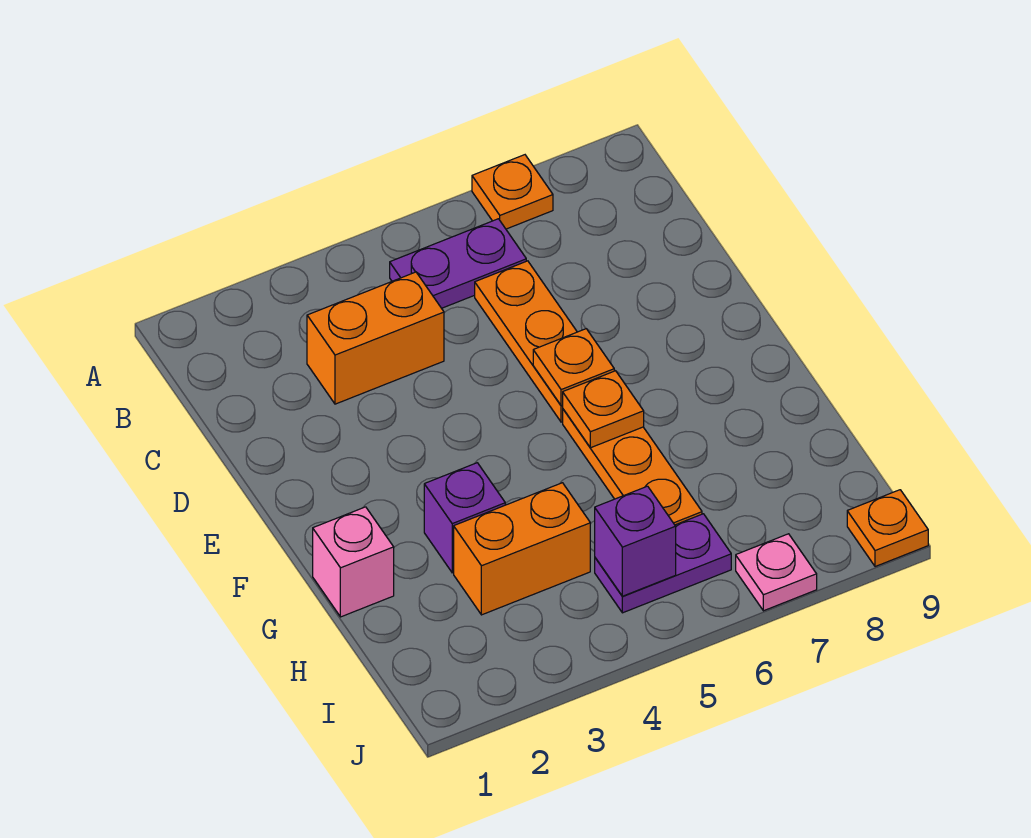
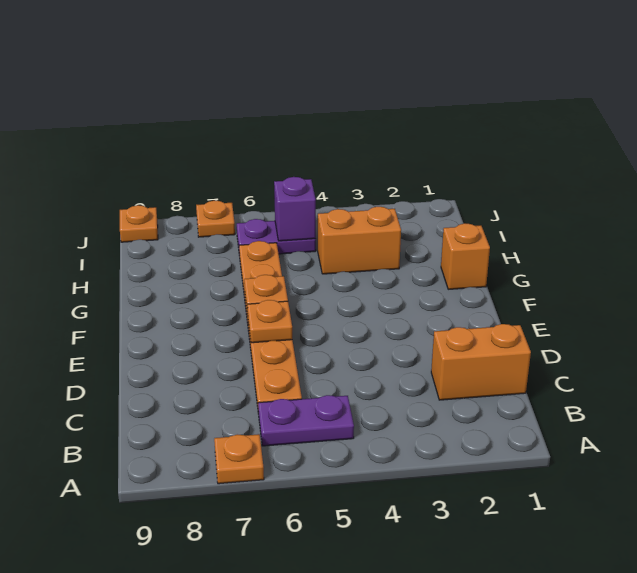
orange brick C3:C4 level 1 -> orange brick C1:C2 level 1
pink brick G1 level 1 -> orange brick G1 level 1
purple brick G3 level 1 -> none
pink plate J7 level 1 -> orange plate J7 level 1

